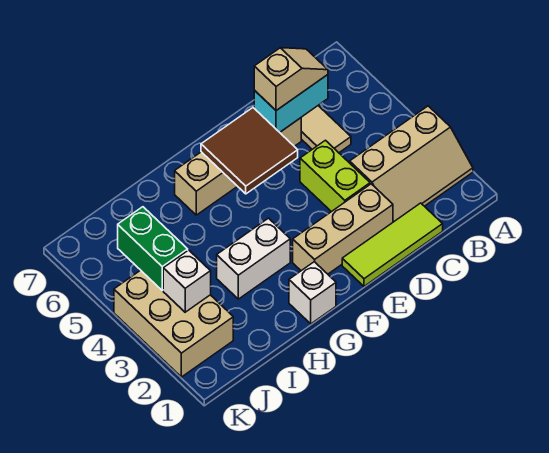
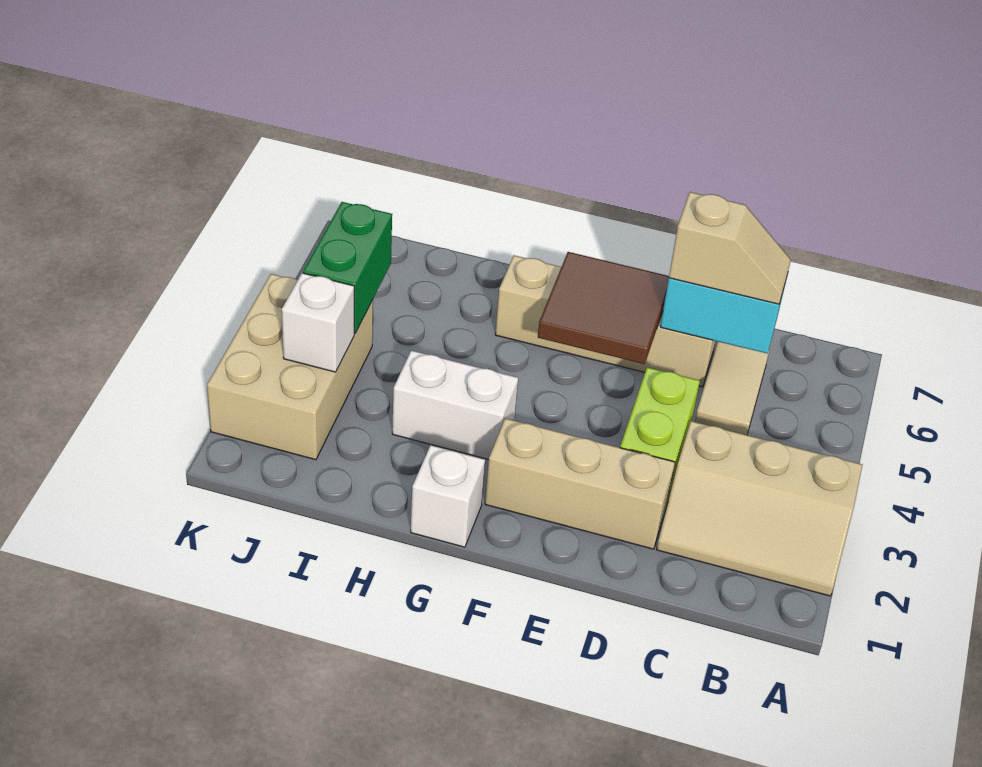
lime tile C1:E1 level 1 -> none

